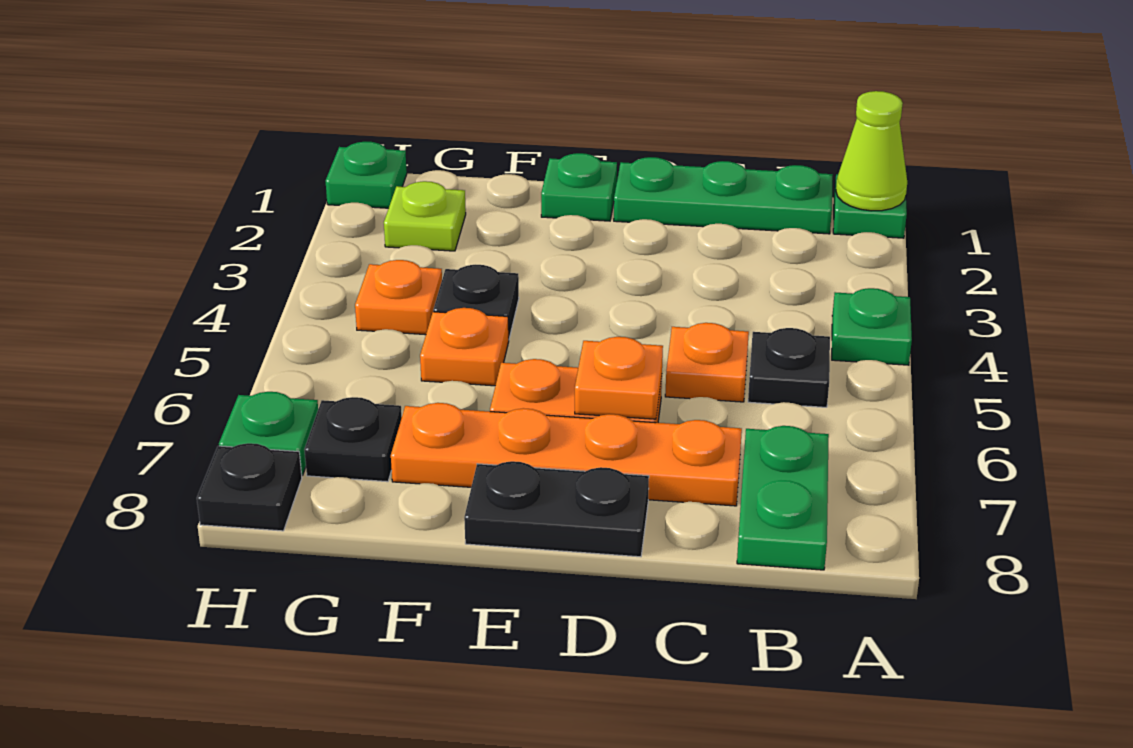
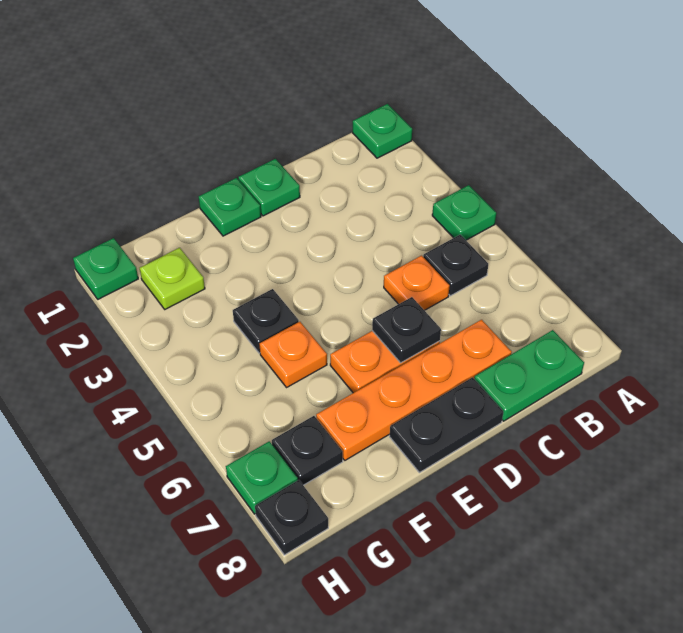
lime cone A1 level 2 -> none
green plate B1:D1 level 1 -> green plate D1 level 1
green plate B7:B8 level 1 -> green plate B8:C8 level 1
orange plate D6 level 2 -> black plate D6 level 2
orange plate G4 level 1 -> none

